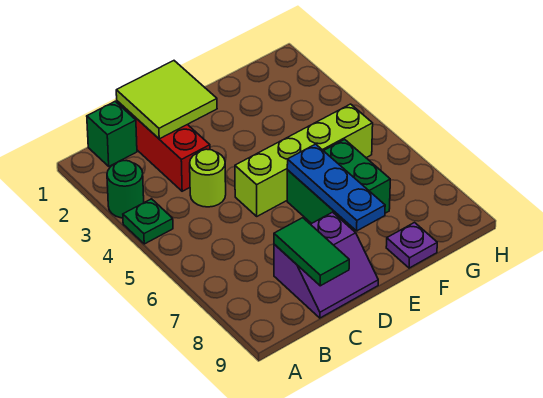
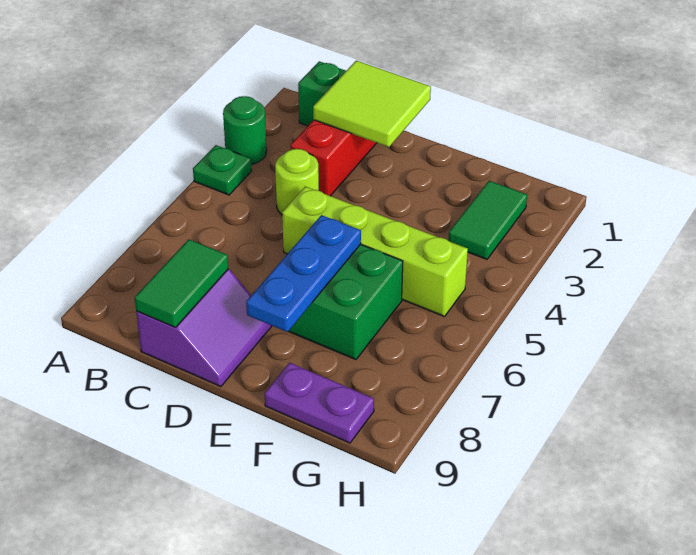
purple slope C8:D9 level 1 top 8 -> purple slope C8:D9 level 1 top C
purple plate F9 level 1 -> purple plate F9:G9 level 1
none -> green tile G2:G3 level 1

